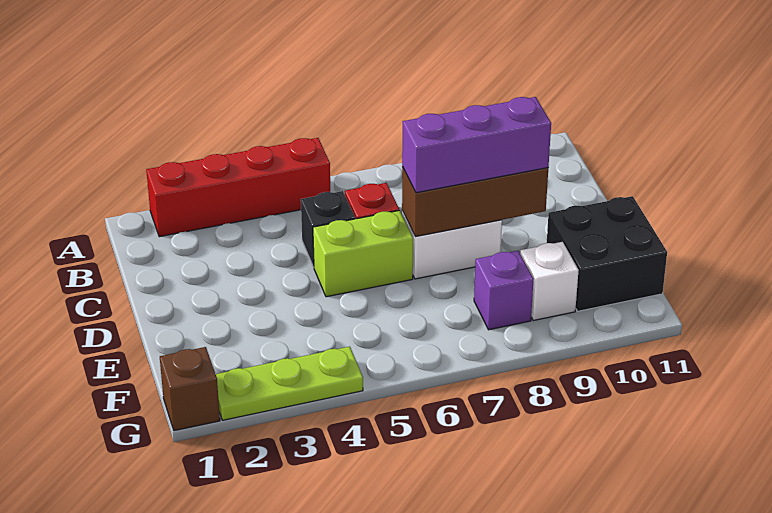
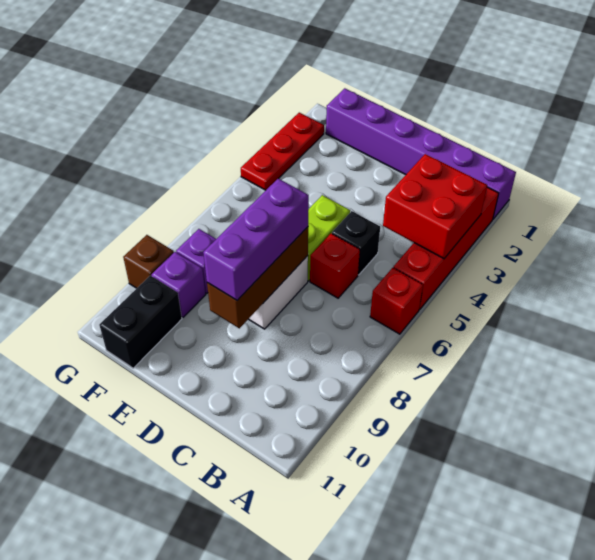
none -> purple brick A1:F1 level 1
none -> red brick A3:B4 level 2
none -> red brick A6 level 1
black brick E10:F11 level 1 -> black brick F10:F11 level 1
white brick F9 level 1 -> purple brick F9 level 1
brown brick G1 level 1 -> brown brick G9 level 1
lime plate G2:G4 level 1 -> red plate G2:G4 level 1

